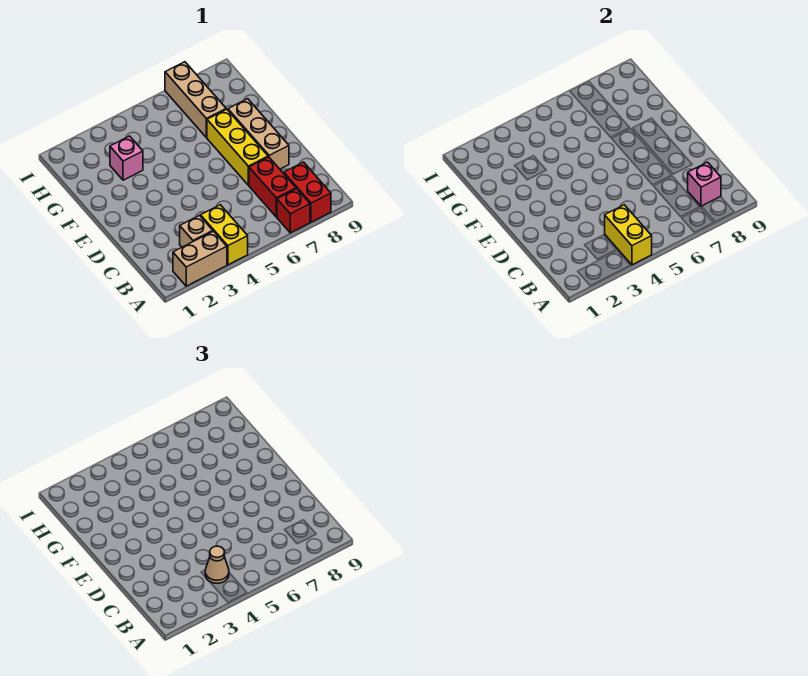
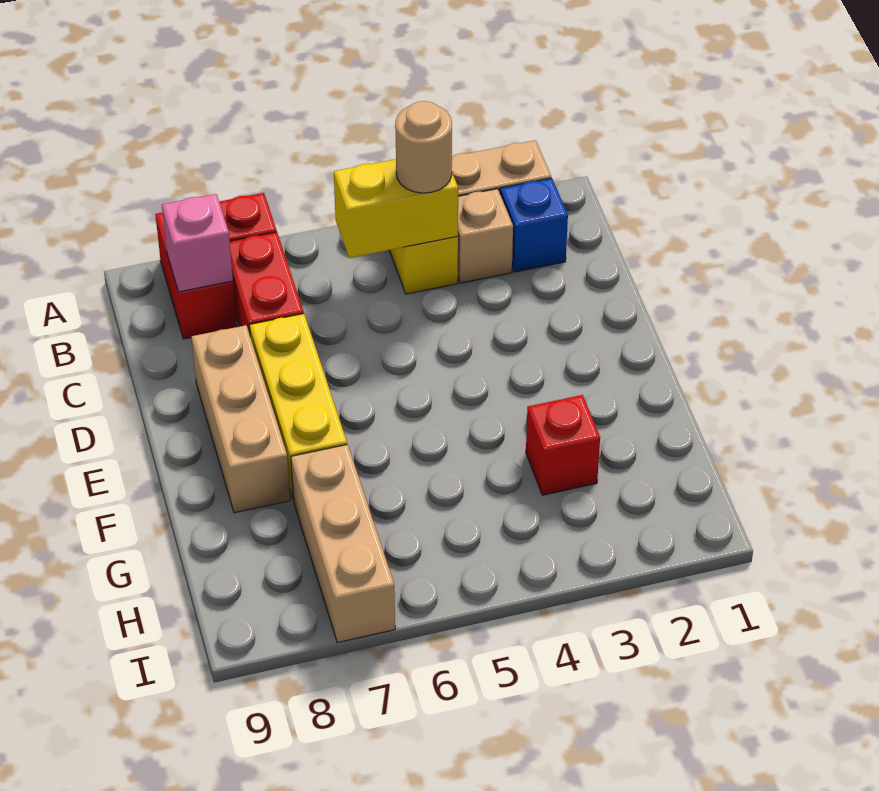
yellow brick A4:B4 level 2 -> yellow brick B4:B5 level 2
none -> blue brick B2 level 1
tan cone B4 level 3 -> tan round brick B4 level 3
pink brick G3 level 1 -> red brick G3 level 1

